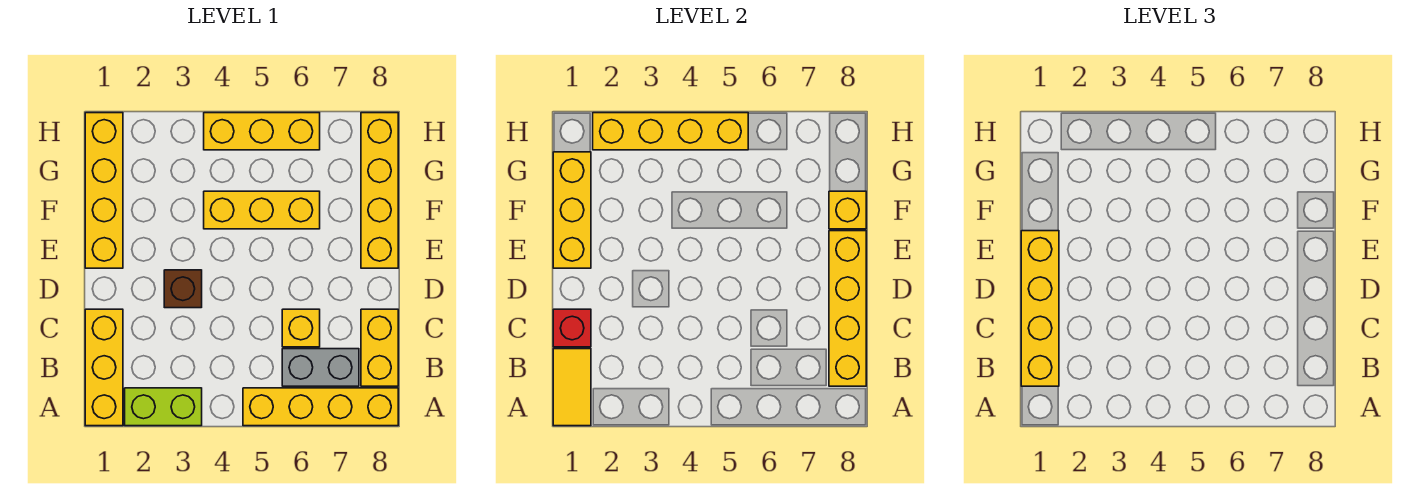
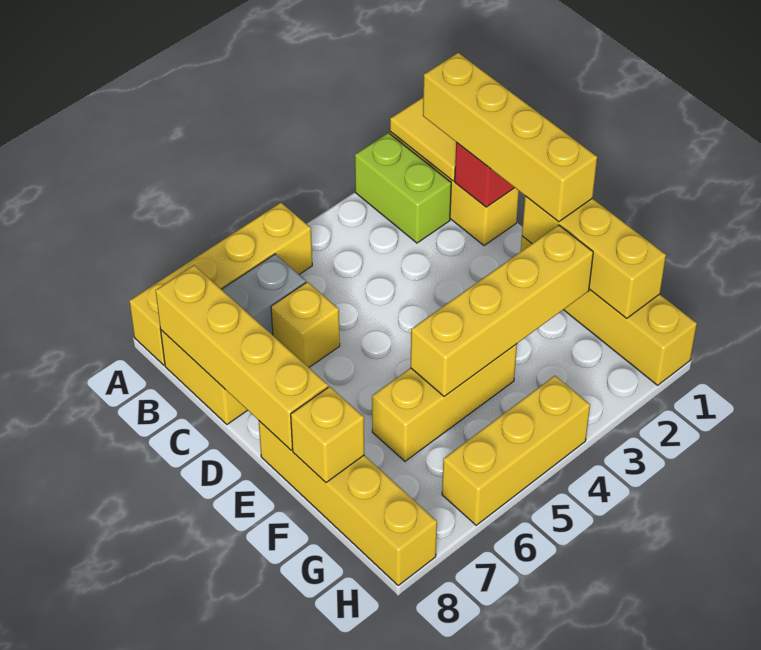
lime brick A2:A3 level 1 -> lime brick A2:B2 level 1
brown brick D3 level 1 -> none
yellow brick H2:H5 level 2 -> yellow brick F2:F5 level 2

